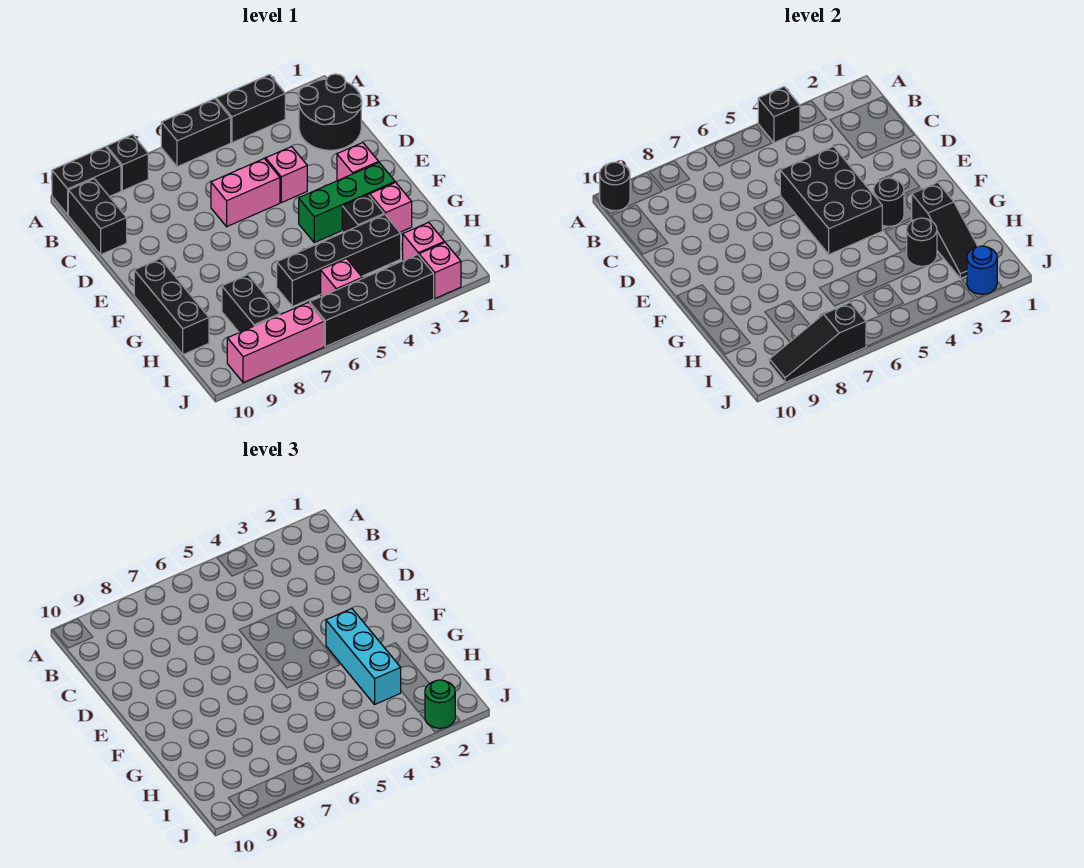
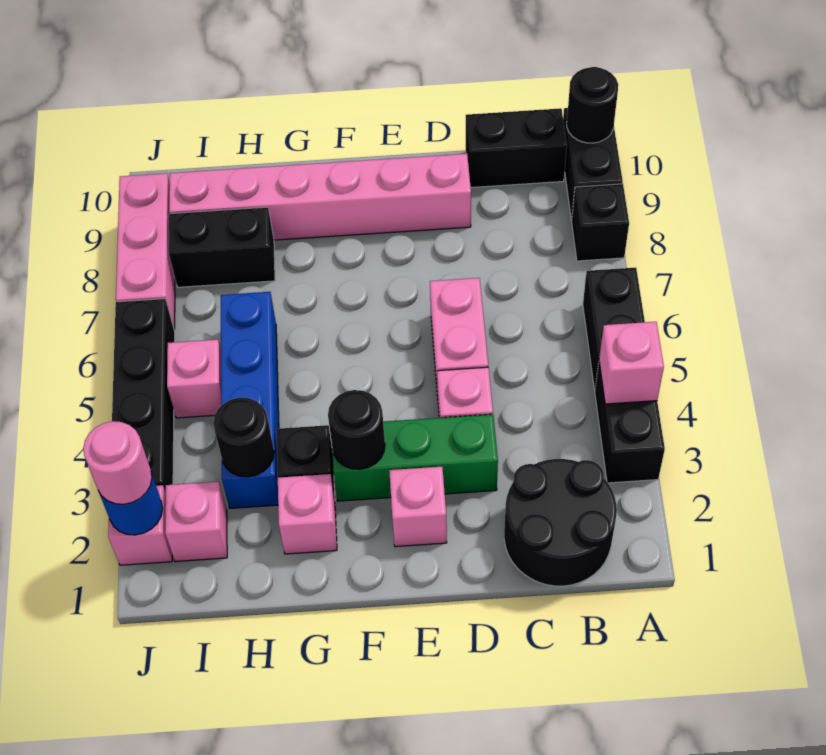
black brick A4 level 2 -> pink brick A4 level 2
black brick D4:F5 level 2 -> none
none -> pink brick D9:I9 level 1
green brick F2:F4 level 1 -> green brick D3:F3 level 1
cyan brick F3:H3 level 3 -> none
black brick F10:H10 level 1 -> none
black slope G2:I2 level 2 top G -> none
black brick H3:H6 level 1 -> blue brick H3:H6 level 1
green round brick J2 level 3 -> pink round brick J2 level 3
black slope J7:J9 level 2 top 7 -> none

